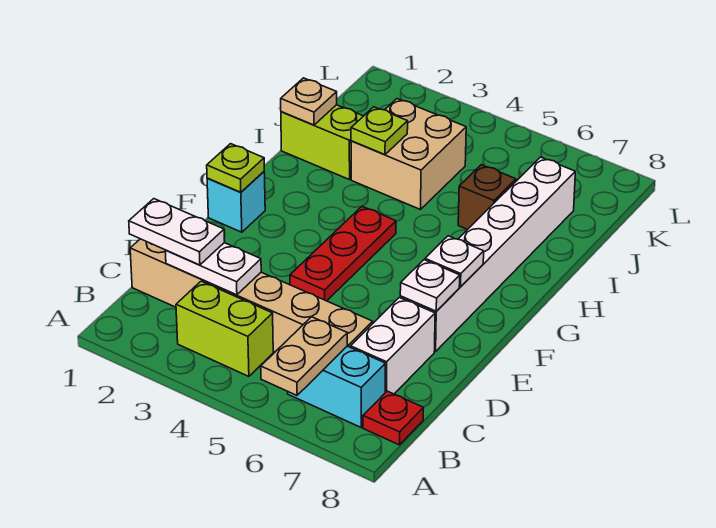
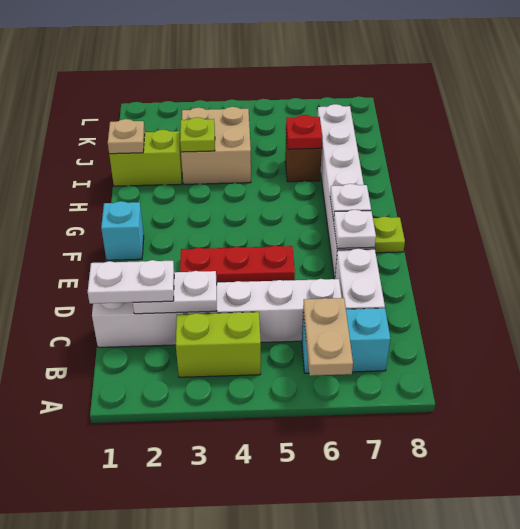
red plate B8 level 1 -> red plate I6 level 2
tan brick C1:C6 level 1 -> white brick C1:C6 level 1
red plate E4:G4 level 1 -> red plate E3:E5 level 1
lime plate F1 level 2 -> lime plate F8 level 1

